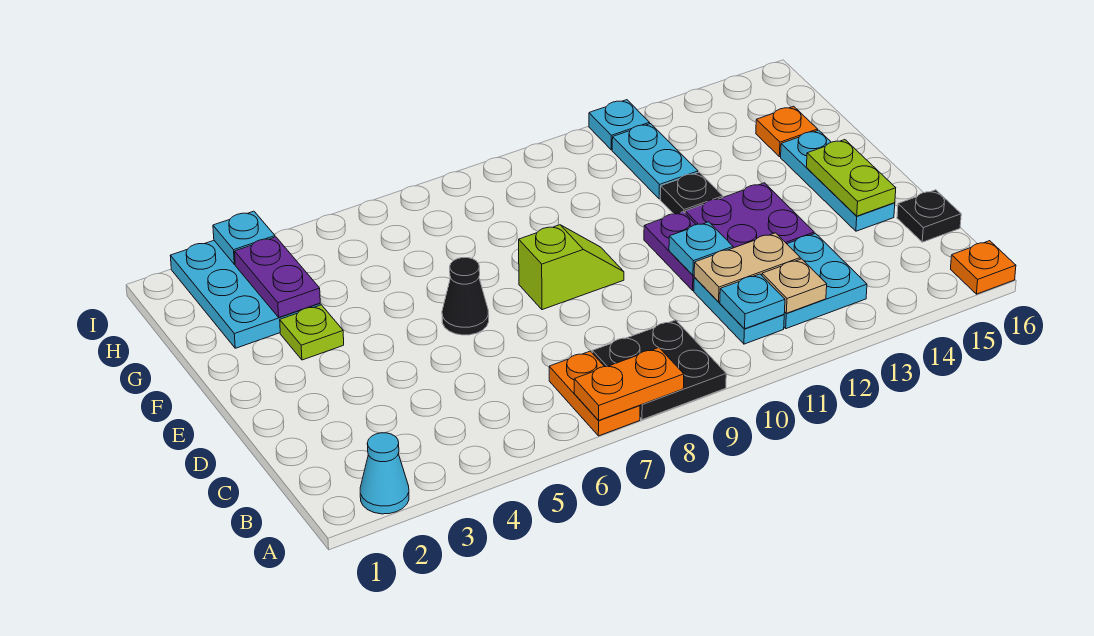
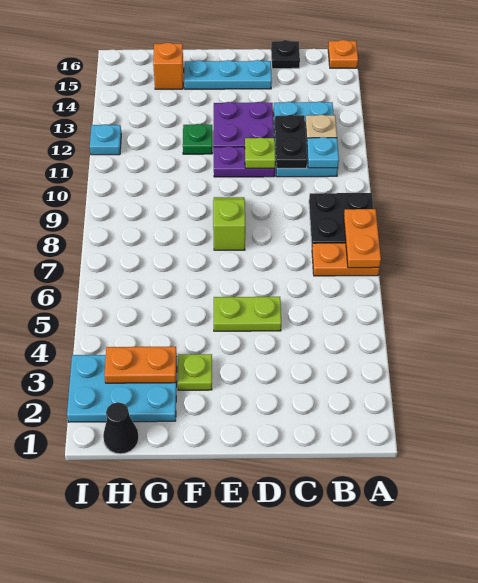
cyan cone A2 level 1 -> none
tan plate C11:C12 level 2 -> black plate C11:C12 level 2
cyan plate D11 level 2 -> lime plate D11 level 2
lime plate D15:E15 level 2 -> lime plate D5:E5 level 1
black cone E6 level 1 -> black cone H1 level 1
black plate F12 level 1 -> green plate F12 level 1
purple plate G3:H3 level 2 -> orange plate G3:H3 level 2
cyan plate G12:H12 level 1 -> none
orange plate G15 level 1 -> orange brick G15 level 1
cyan plate I3 level 2 -> none

